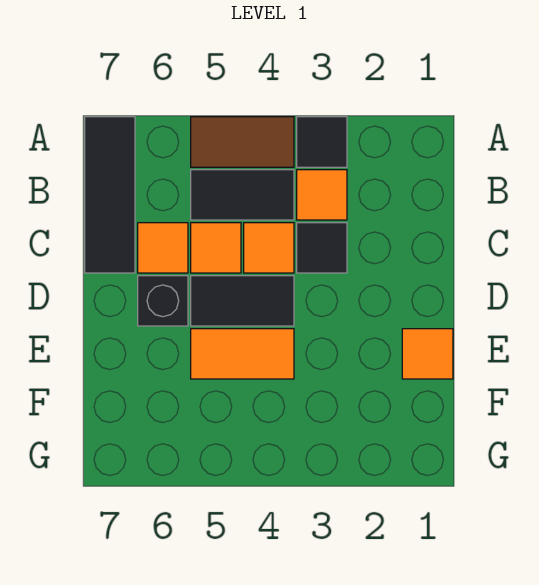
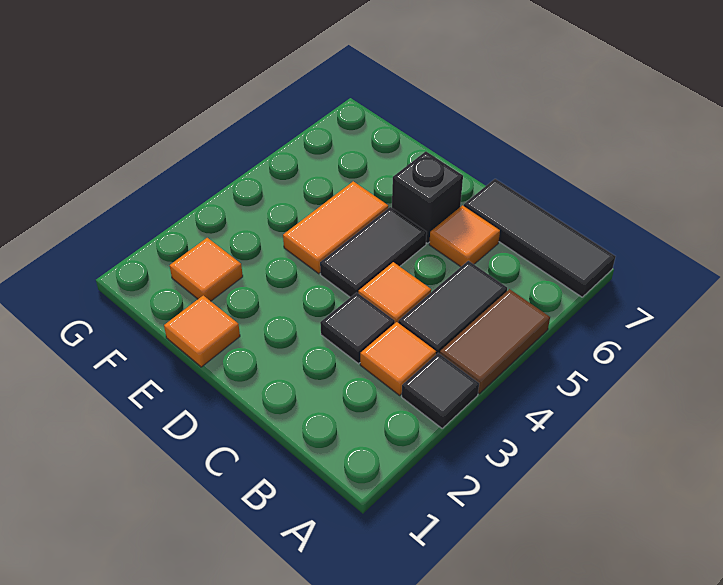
orange tile C5 level 1 -> orange tile F2 level 1

